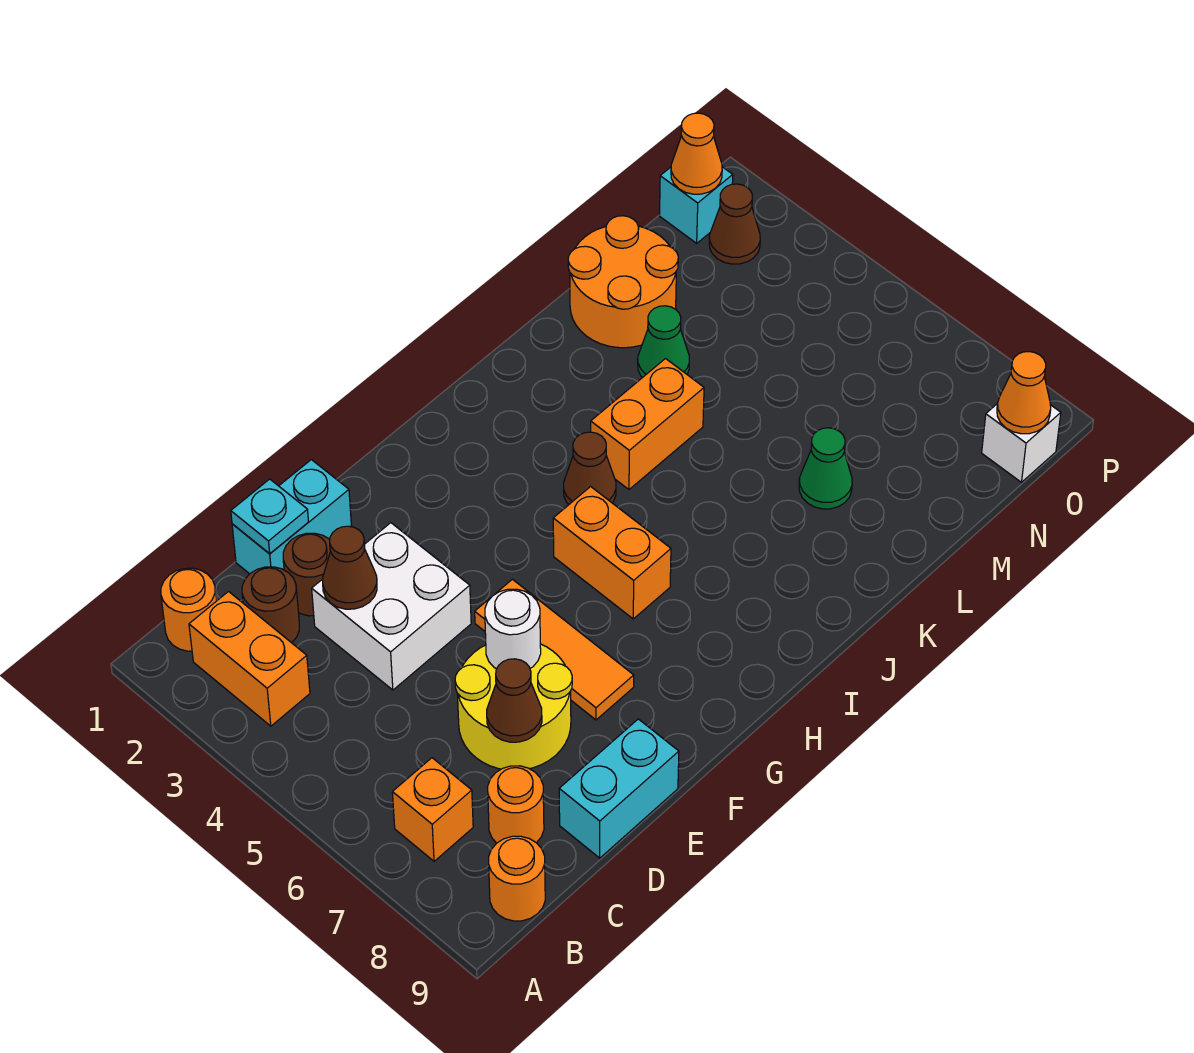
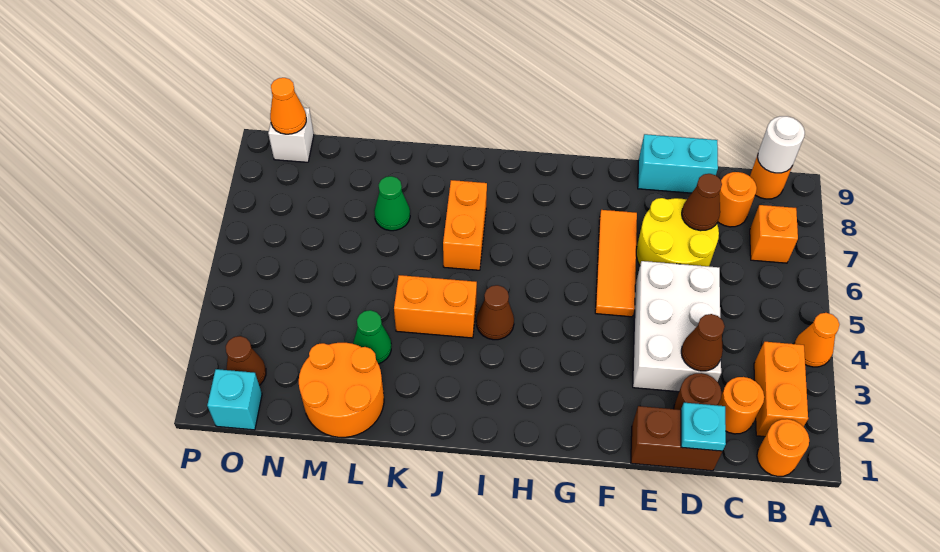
brown round brick C2 level 1 -> orange round brick C2 level 1
cyan brick D1:E1 level 1 -> brown brick D1:E1 level 1
white brick D3:E4 level 1 -> white brick D3:E5 level 1
white round brick E6 level 2 -> white round brick B9 level 2
orange brick H5:H6 level 1 -> orange brick J6:J7 level 1
orange cone O1 level 2 -> orange cone A4 level 1

